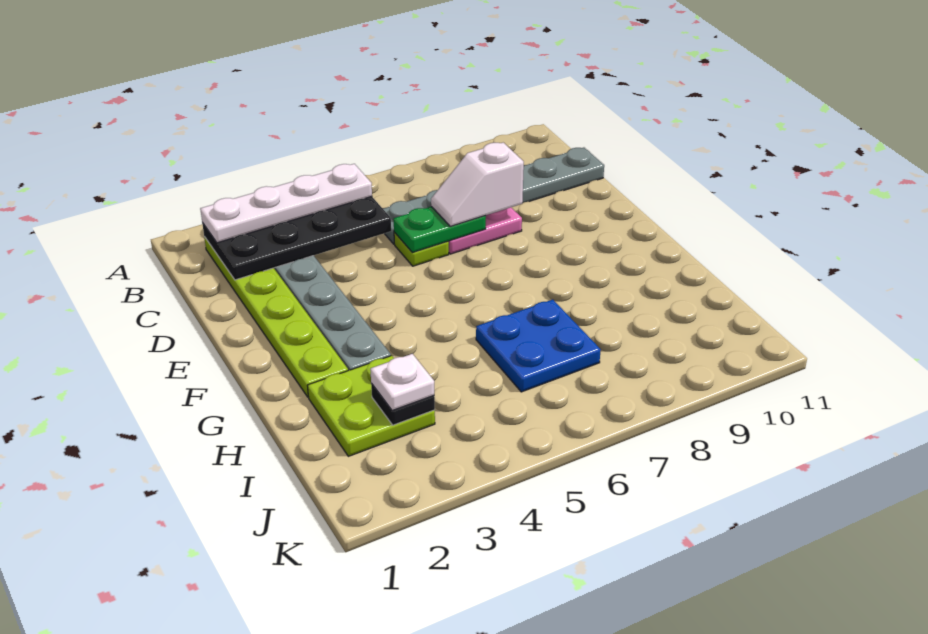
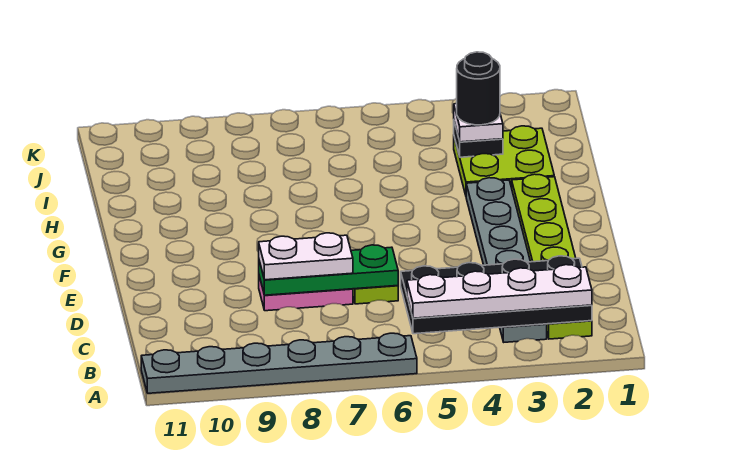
grey plate C6:C11 level 1 -> grey plate A6:A11 level 1
green plate D6:D7 level 2 -> green plate D6:D8 level 2
white slope D7:D8 level 3 top 8 -> white plate D7:D8 level 3
blue plate H6:I7 level 1 -> none
none -> black round brick I3 level 4

